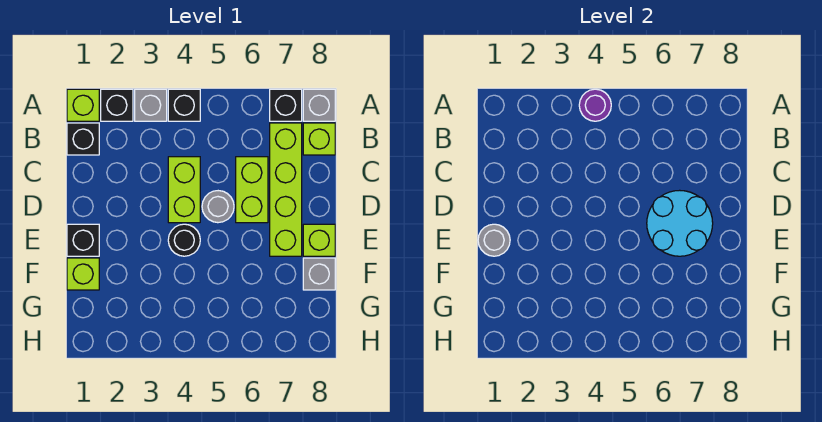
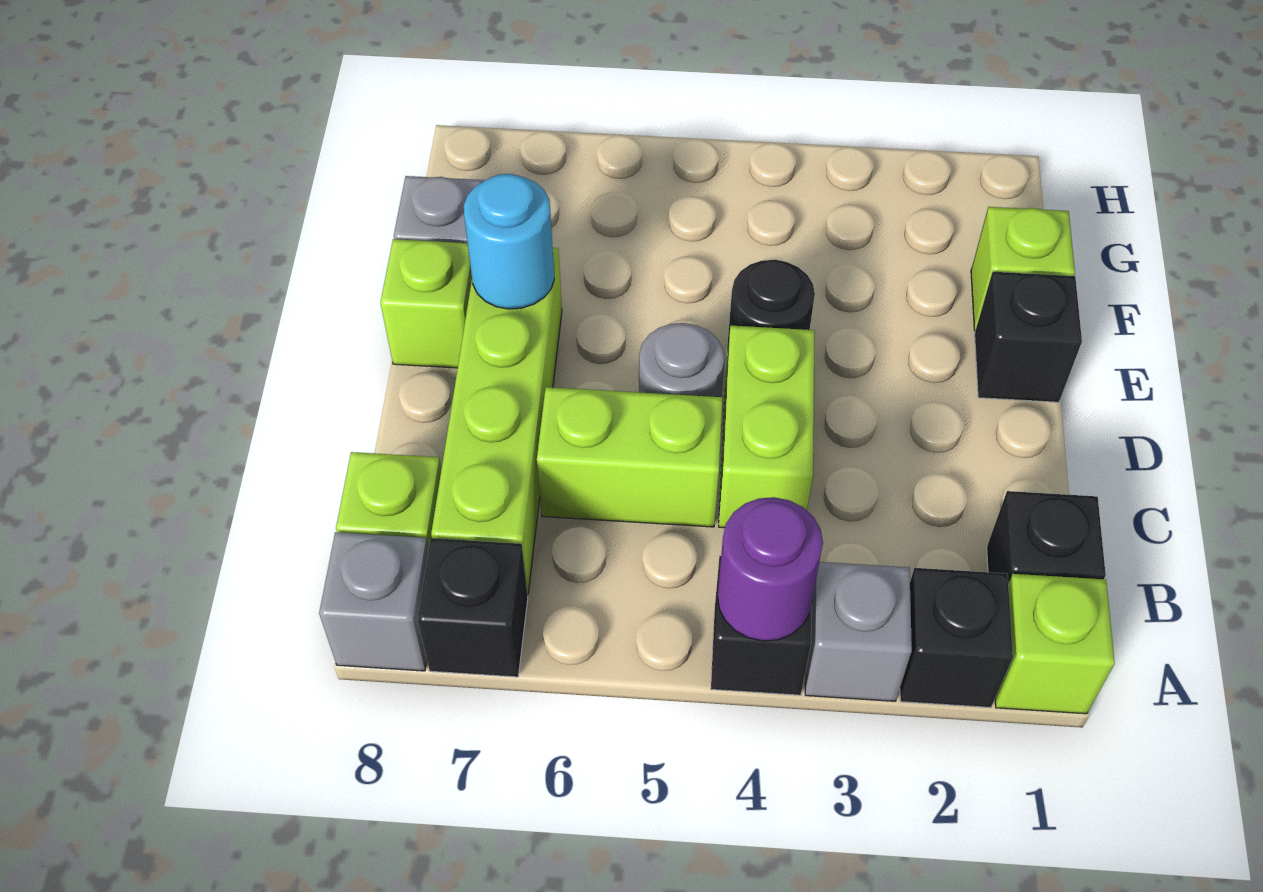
lime brick C6:D6 level 1 -> lime brick C5:C6 level 1
cyan round brick D6:E7 level 2 -> cyan round brick E7 level 2
grey round brick E1 level 2 -> none

